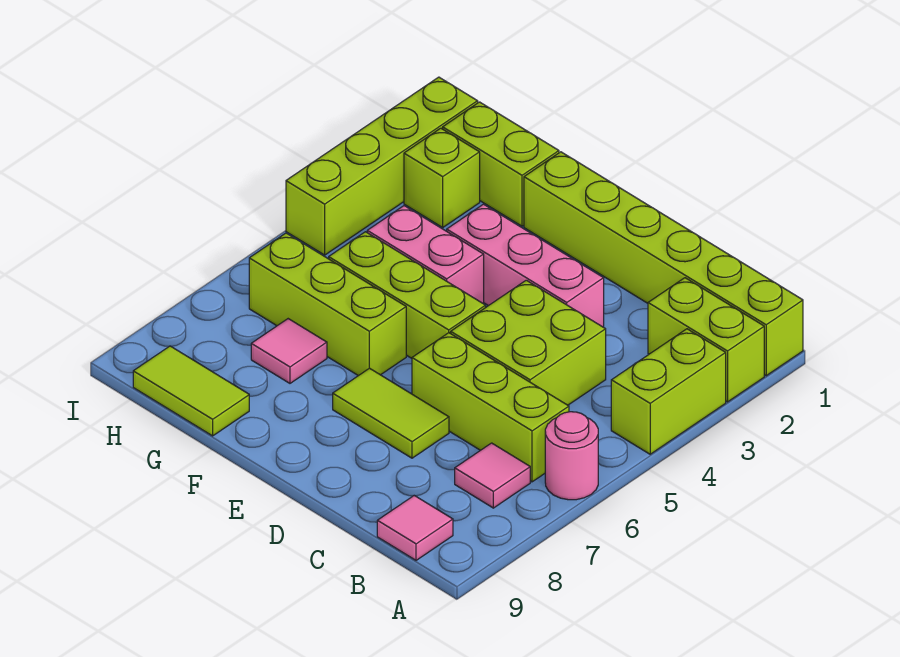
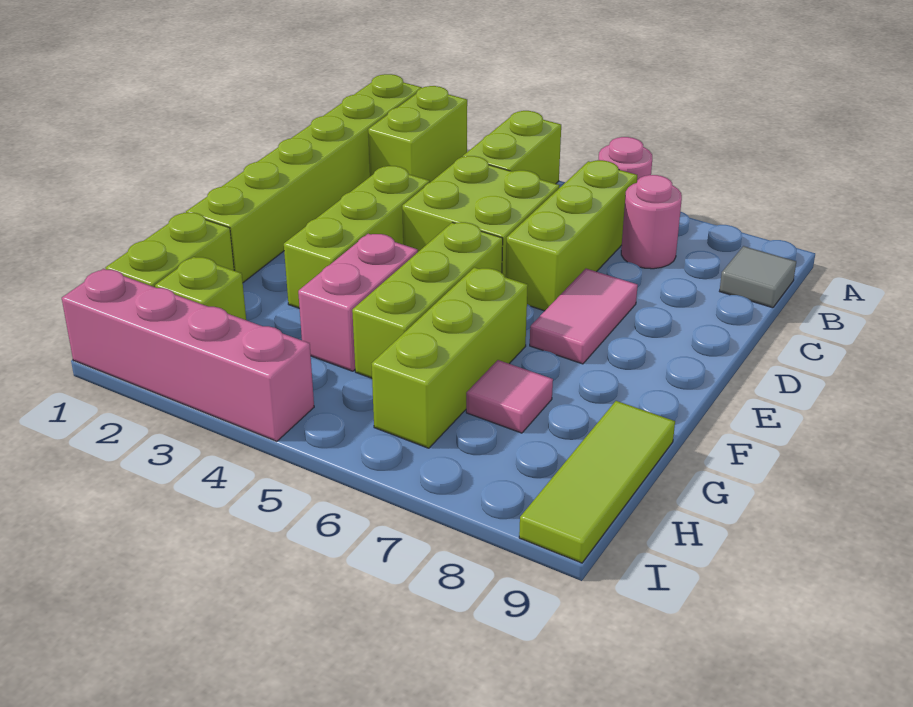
lime brick A3:A4 level 1 -> lime brick A4:B4 level 1
pink tile B7 level 1 -> pink round brick B7 level 1
pink tile B9 level 1 -> grey tile B9 level 1
pink brick D3:F3 level 1 -> lime brick D3:F3 level 1
lime tile D7:E7 level 1 -> pink tile D7:E7 level 1
lime tile G9:H9 level 1 -> lime tile G9:I9 level 1
lime brick I1:I4 level 1 -> pink brick I1:I4 level 1

